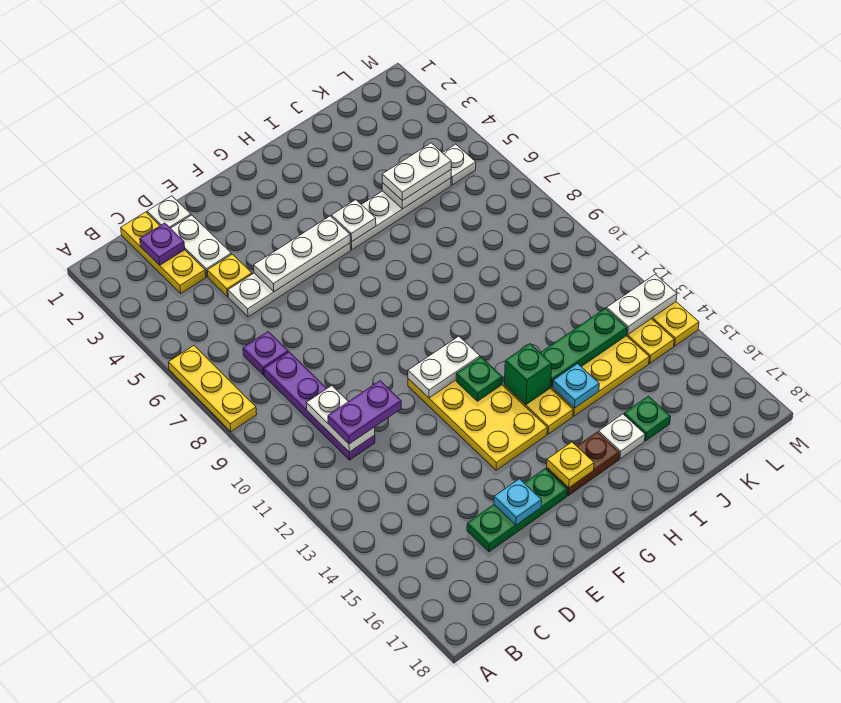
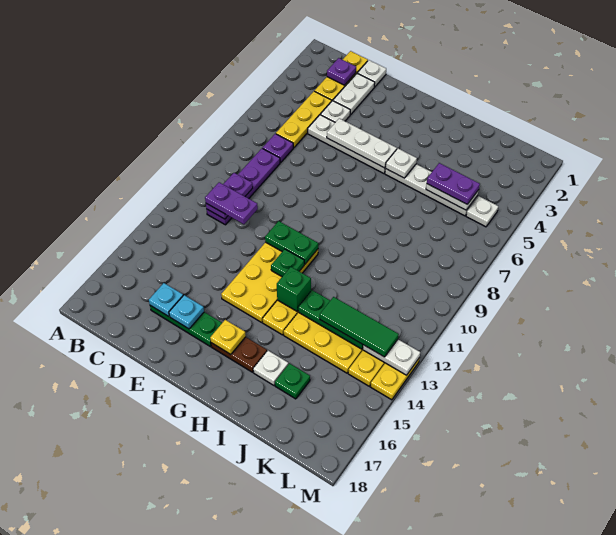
yellow plate A6:A8 level 1 -> yellow plate C4:C6 level 1
white plate C10:C11 level 2 -> purple plate C10:C11 level 2
yellow plate D4 level 1 -> white plate D4 level 1
white plate F11:G11 level 2 -> green plate F11:G11 level 2
cyan plate I14 level 2 -> cyan plate D16 level 2
white plate J5:K5 level 3 -> purple plate J5:K5 level 3
none -> green tile J13:L13 level 3

